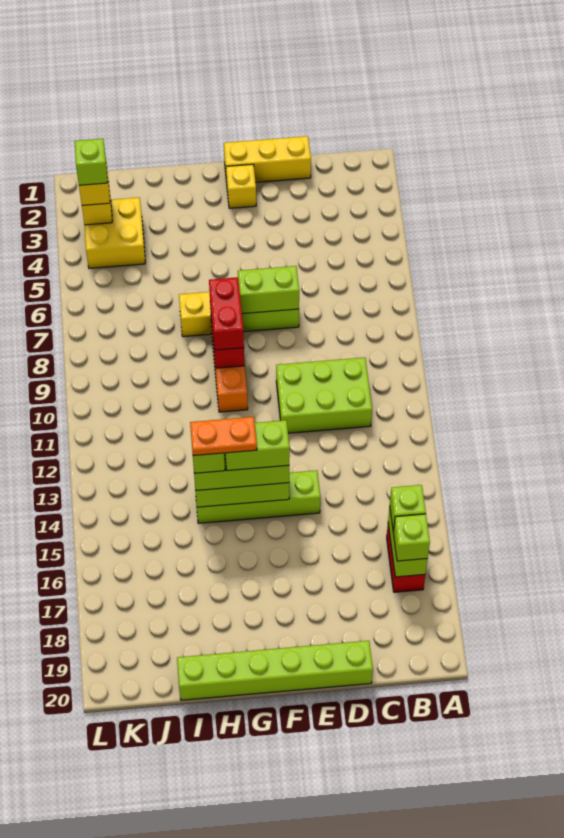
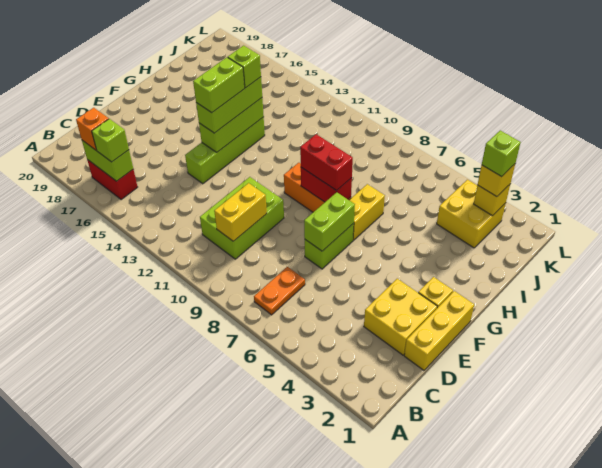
lime brick B17 level 3 -> orange brick B17 level 3
none -> yellow brick C10:D10 level 2
none -> yellow brick D2:E3 level 1
lime brick D20:I20 level 1 -> none
orange plate G14:H14 level 5 -> orange plate B7:C7 level 1

